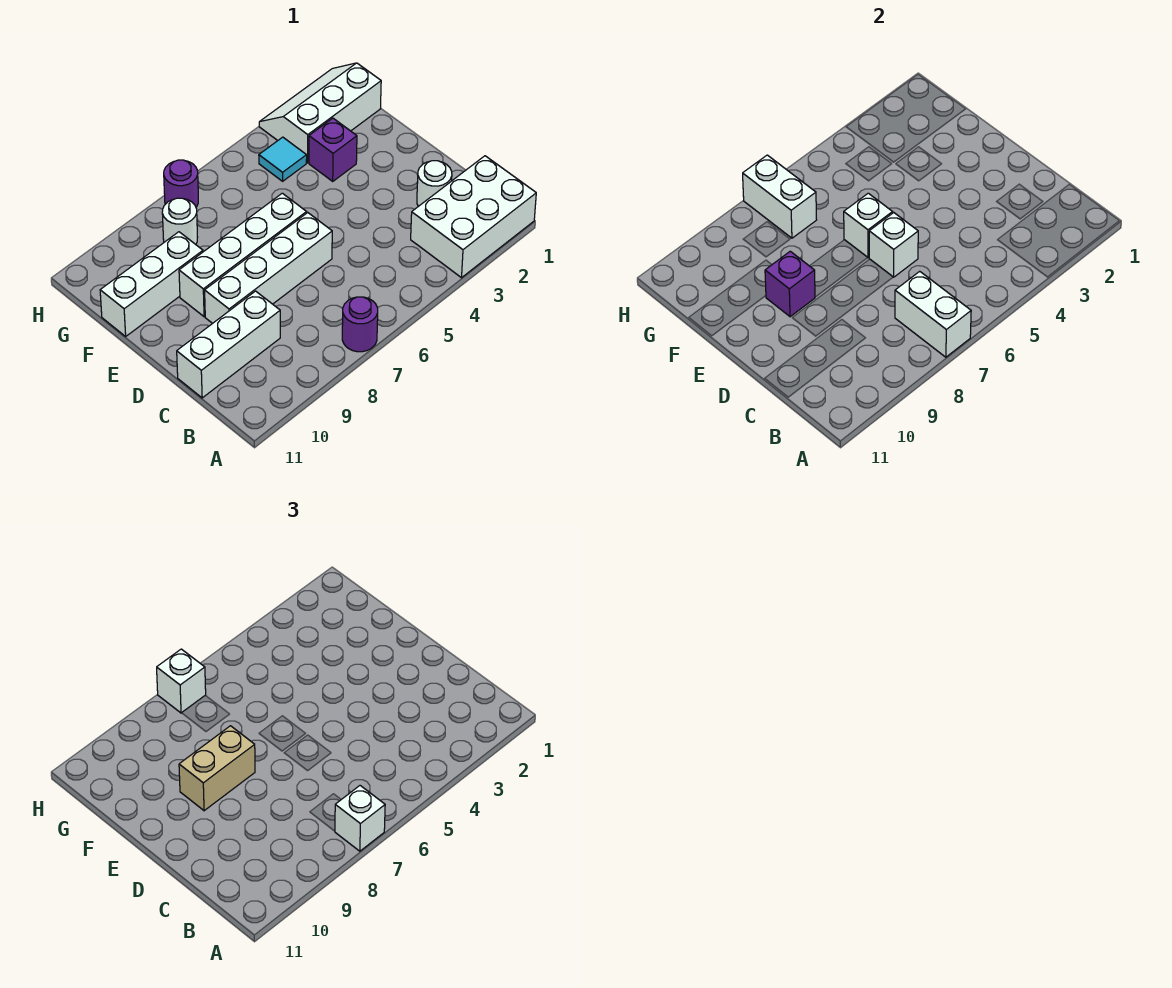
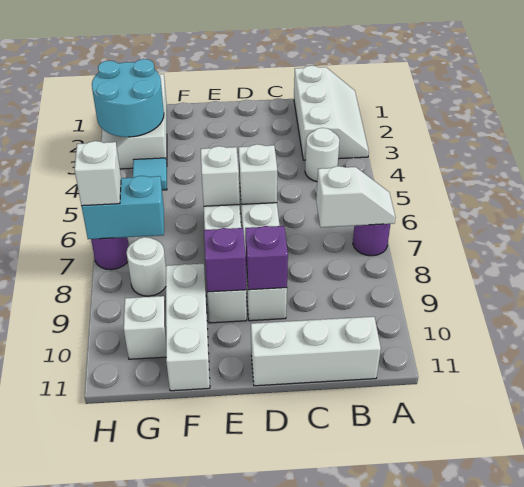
white brick A1:B3 level 1 -> white slope A1:B3 level 1 top B
white brick A7:B7 level 2 -> white slope A7:B7 level 2 top B
white brick A7 level 3 -> white brick G10 level 1
white round brick C2 level 1 -> white round brick B4 level 1
white brick C9:C11 level 1 -> white brick B11:D11 level 1
tan brick E8:E9 level 3 -> none
purple brick F3 level 1 -> purple brick D9 level 2
none -> cyan round brick G2:H3 level 2
white brick G7:H7 level 2 -> cyan brick G7:H7 level 2

